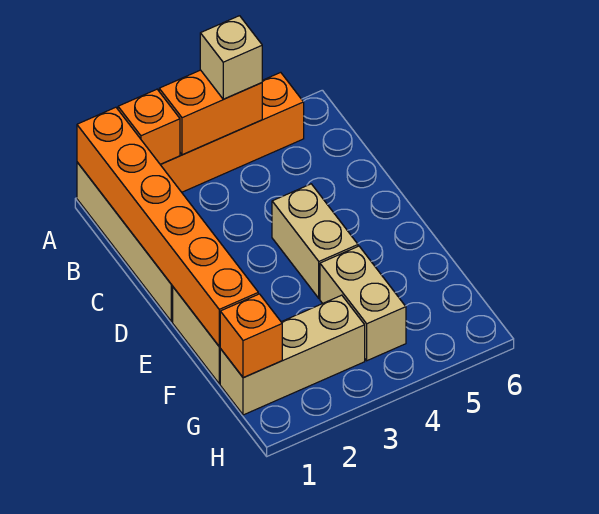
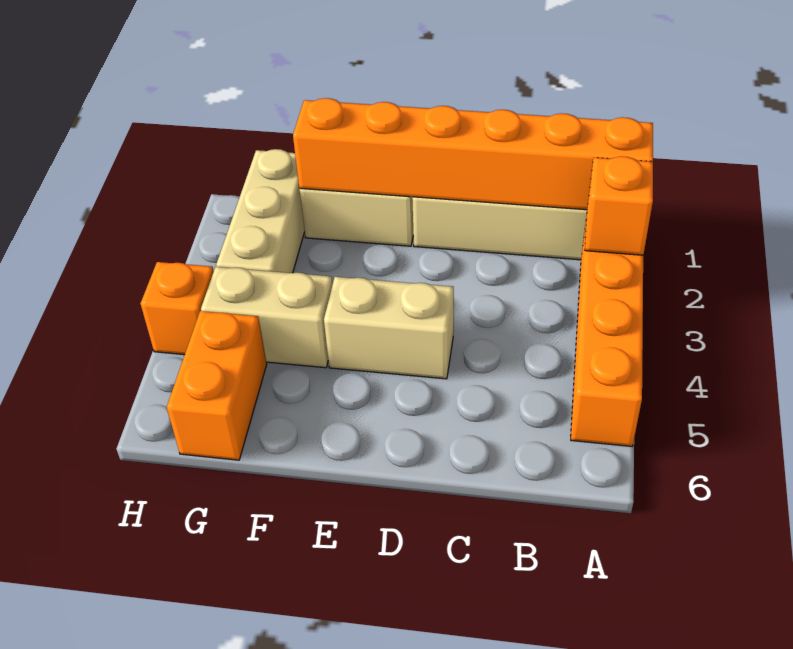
orange brick A3:A4 level 2 -> orange brick G5:G6 level 1
tan brick A4 level 3 -> none
orange brick G1 level 2 -> orange brick H4 level 1

